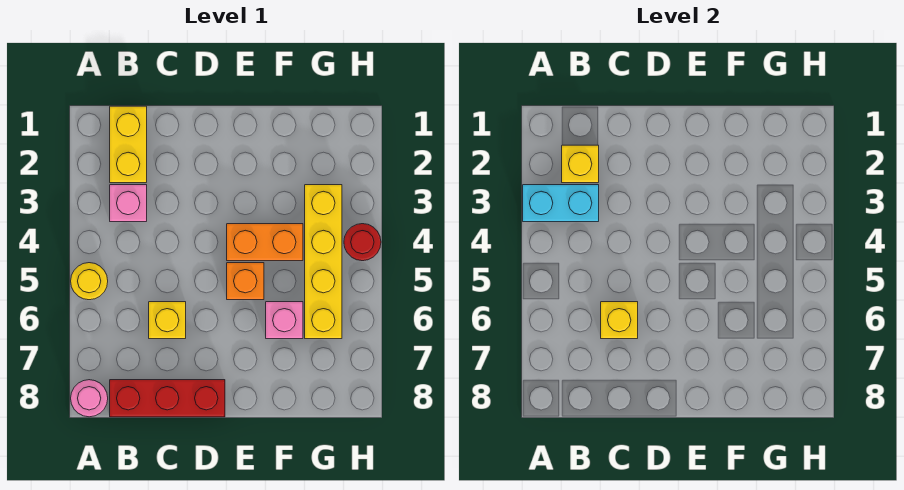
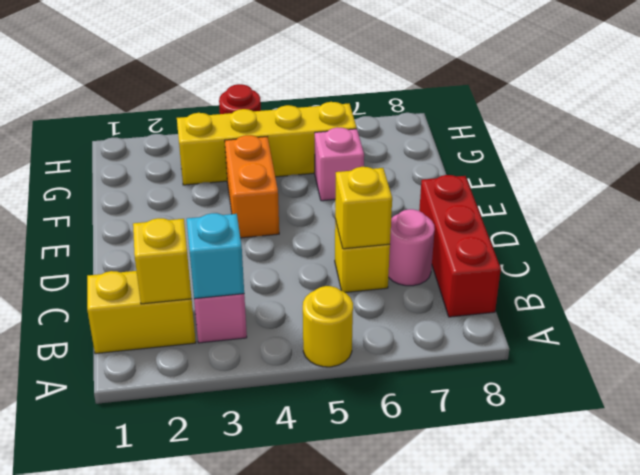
cyan brick A3:B3 level 2 -> cyan brick B3 level 2
pink round brick A8 level 1 -> pink round brick C7 level 1
orange brick E5 level 1 -> none

